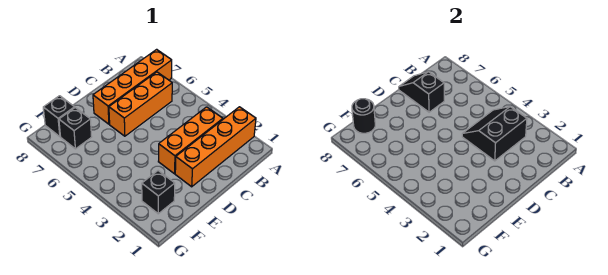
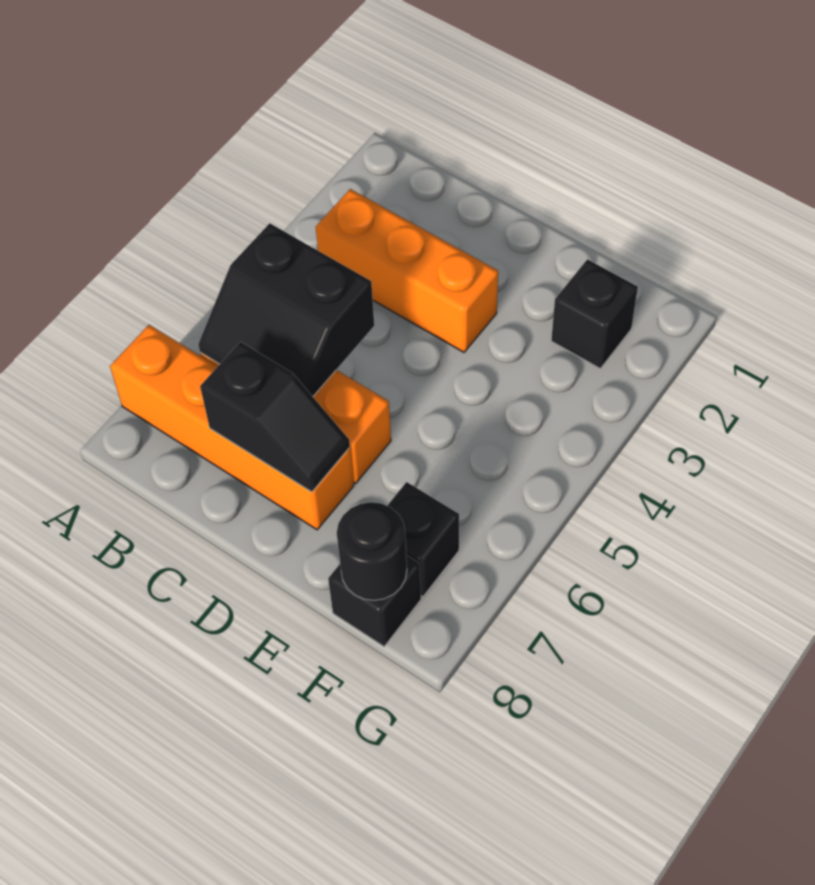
orange brick A2:D2 level 1 -> none
black slope B3:C4 level 2 top 3 -> black slope B5:C6 level 2 top 5
black slope C7:C8 level 2 top 7 -> black slope C7:D7 level 2 top C

